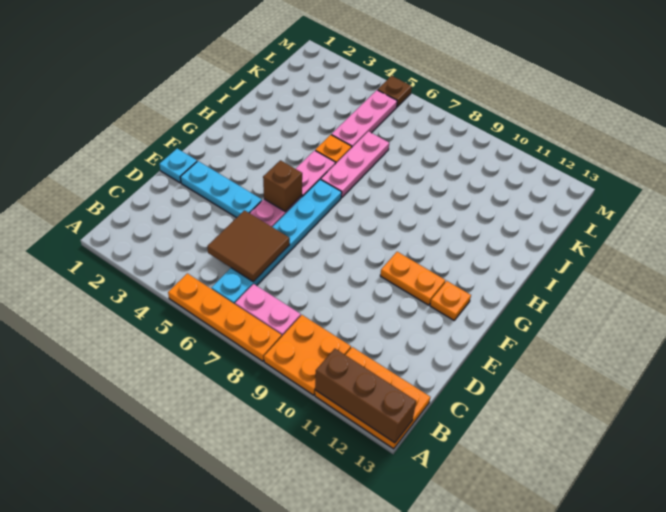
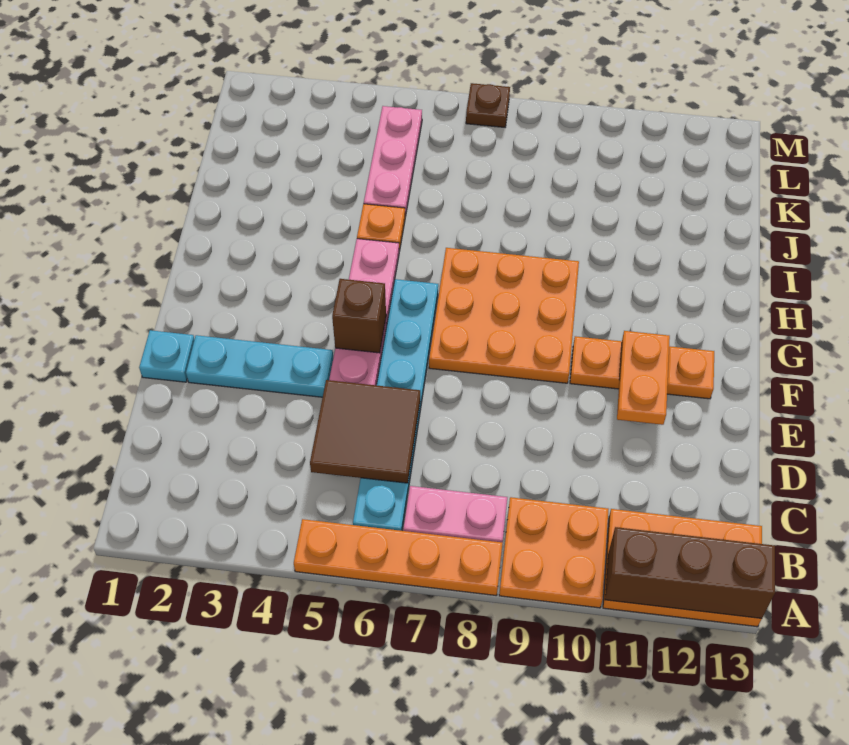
none -> orange plate E11:F11 level 2
none -> orange plate F7:H9 level 1
pink plate H6:J6 level 1 -> none
brown plate M5 level 1 -> brown plate M7 level 1

